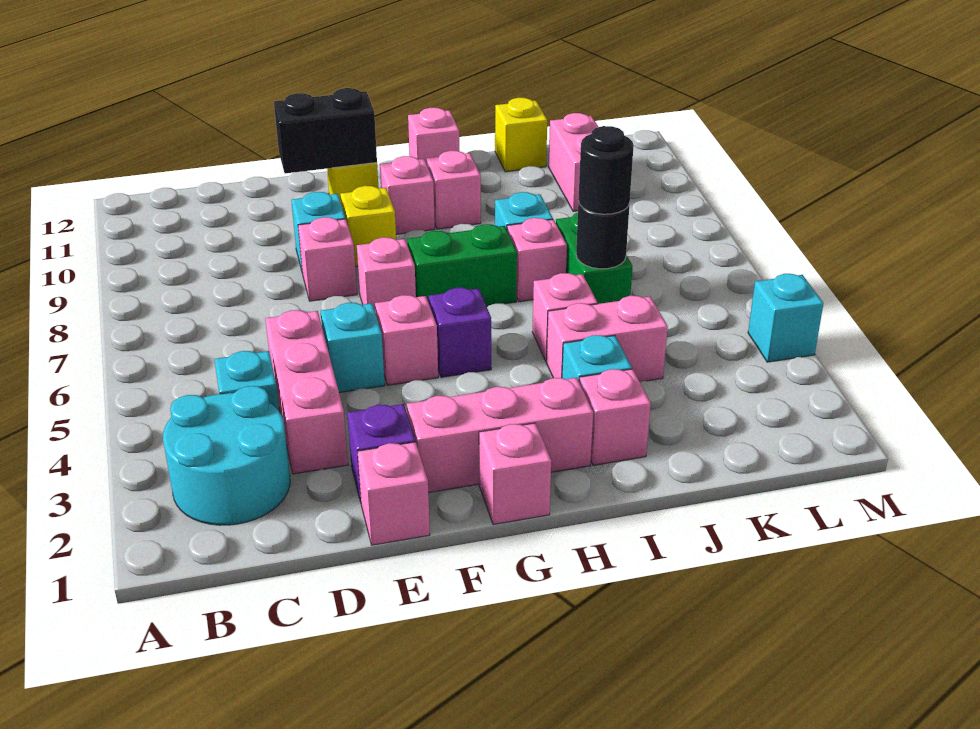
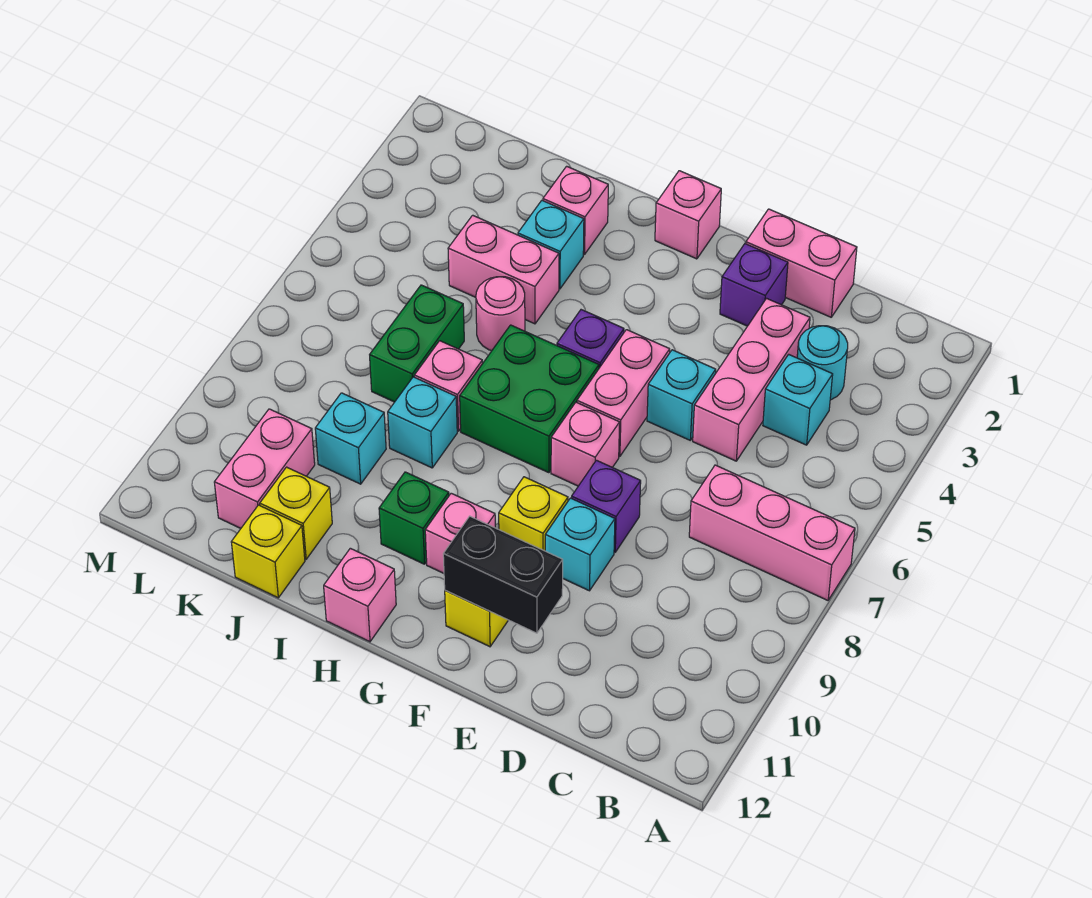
cyan round brick B2:C3 level 1 -> cyan round brick C3 level 1
pink brick E1 level 1 -> pink brick D1:E1 level 1
pink brick E8 level 1 -> purple brick E8 level 1
pink brick F2:H2 level 1 -> pink brick A7:C7 level 1
pink brick F5 level 1 -> pink brick F5:F6 level 1
green brick G7:H7 level 1 -> green brick G6:H7 level 1
pink brick H10 level 1 -> green brick H10 level 1
pink brick I5 level 1 -> pink round brick I5 level 1
black round brick J6 level 2 -> none
black round brick J6 level 3 -> none
none -> yellow brick J11 level 1
cyan brick M4 level 1 -> cyan brick J9 level 1

